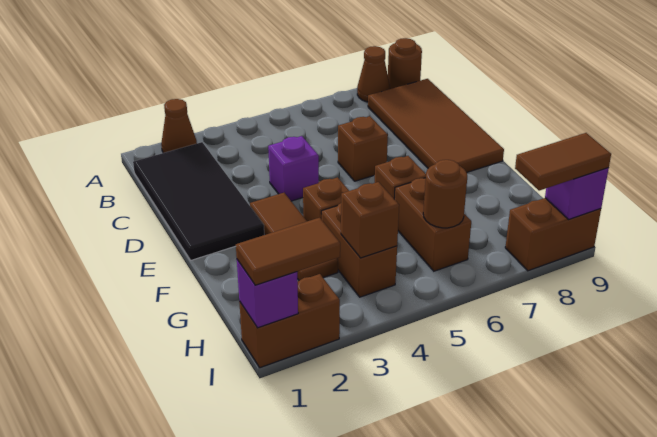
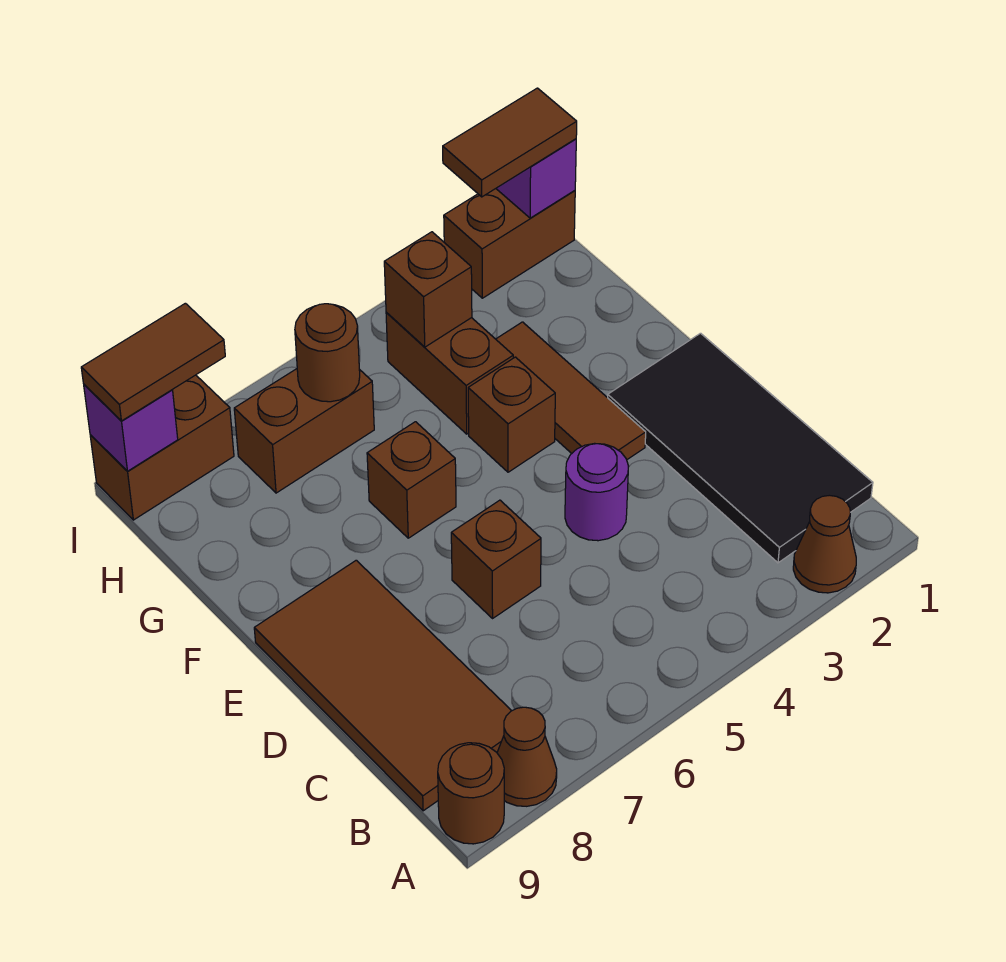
purple brick D4 level 1 -> purple round brick D4 level 1
brown brick G6:H6 level 1 -> brown brick H6:H7 level 1

